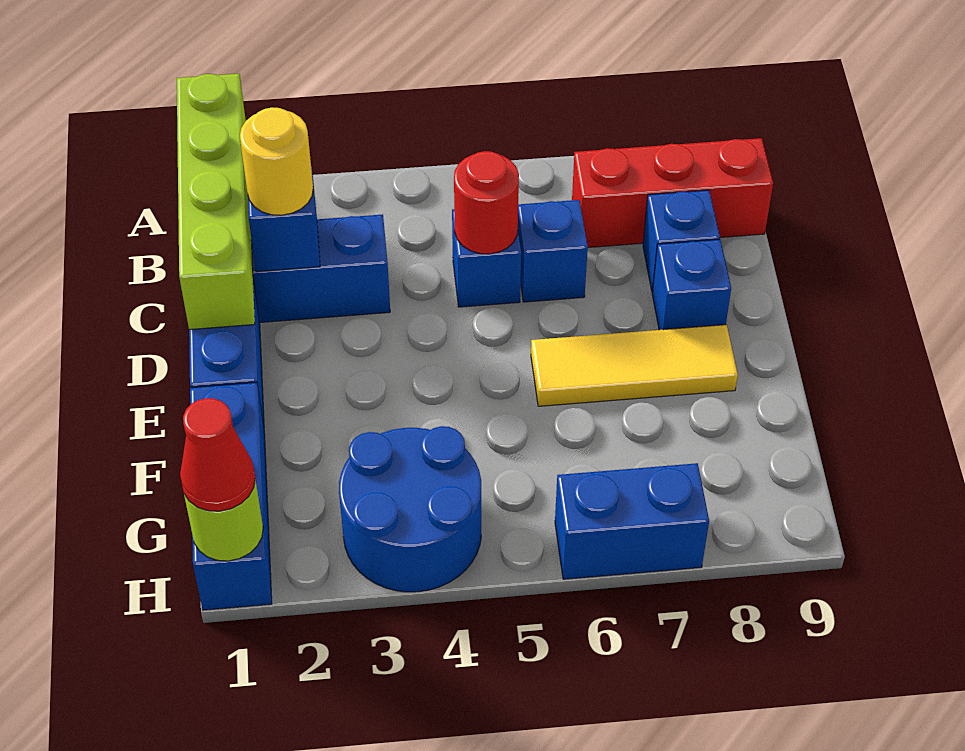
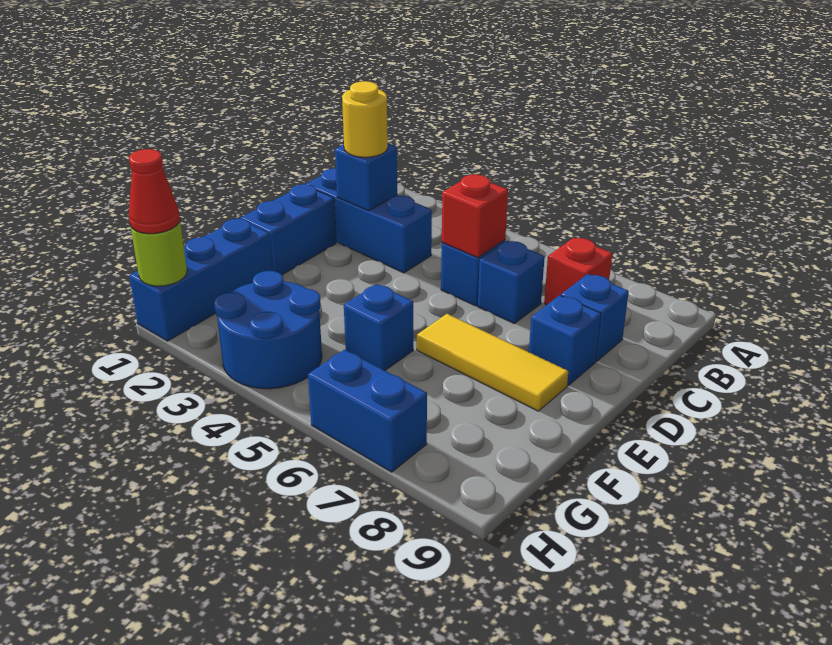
lime brick A1:D1 level 2 -> none
red brick B7:B9 level 1 -> red brick B7 level 1
red round brick C5 level 2 -> red brick C5 level 2
none -> blue brick F5 level 1

